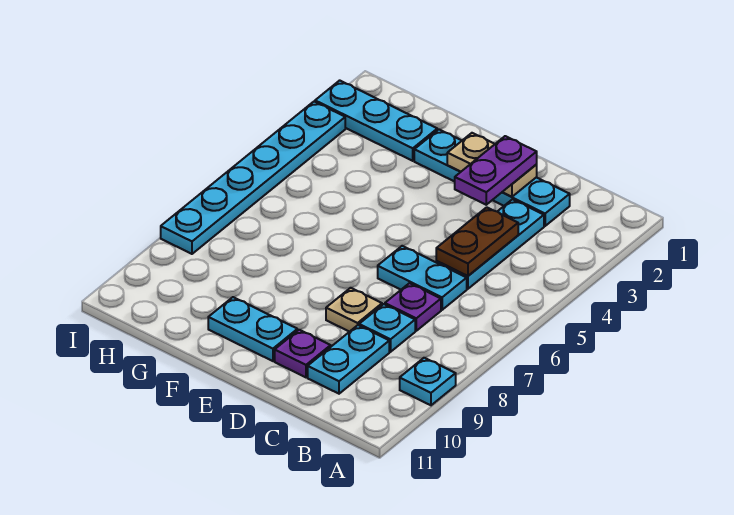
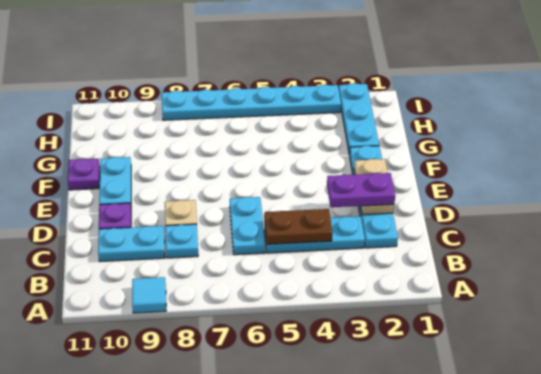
cyan plate A9 level 1 -> cyan tile A9 level 1
purple plate C7 level 1 -> purple plate F11 level 1

